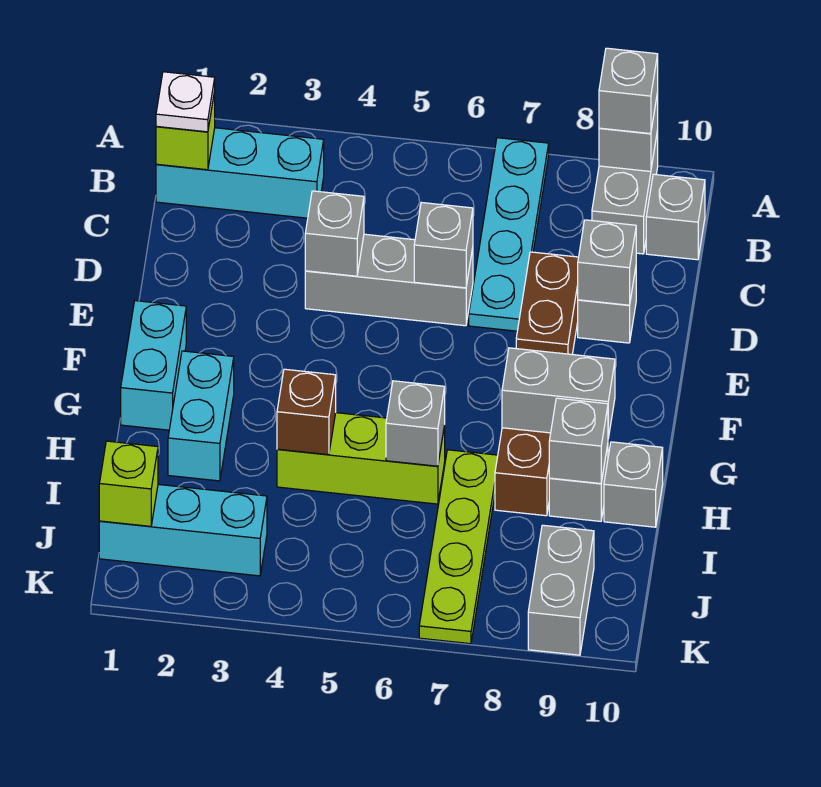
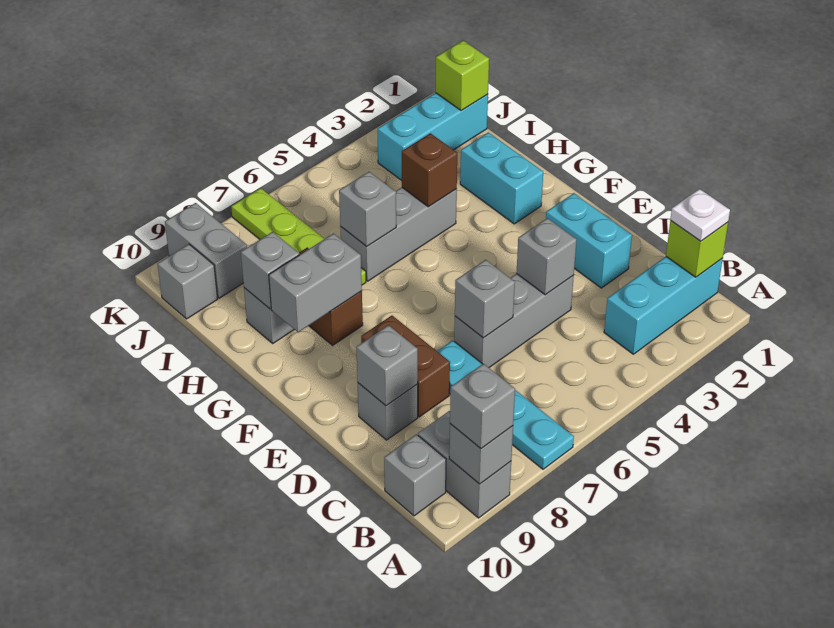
cyan brick F1:G1 level 1 -> cyan brick D2:E2 level 1
lime brick H4:H6 level 1 -> grey brick H4:H6 level 1
grey brick H10 level 1 -> grey brick J10 level 1

